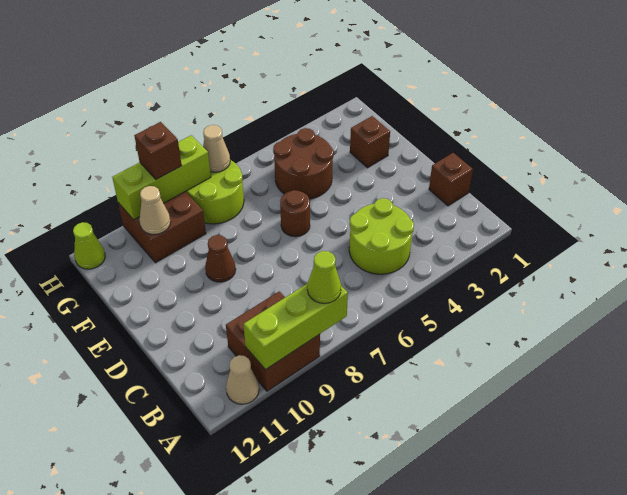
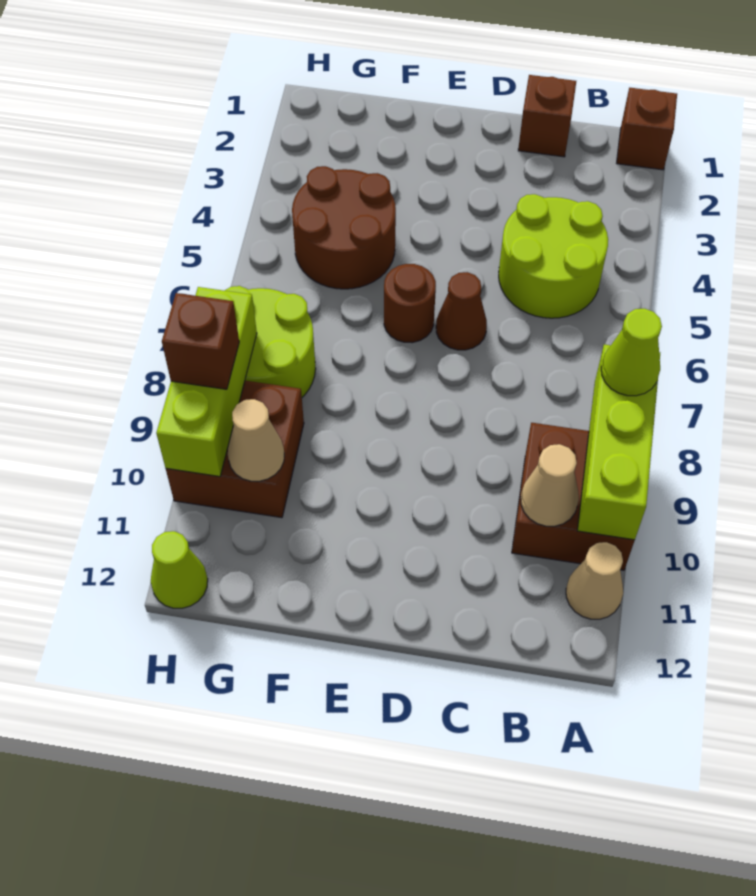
brown cone E9 level 1 -> brown cone D6 level 1
brown brick F2 level 1 -> brown brick A1 level 1
tan cone H7 level 2 -> tan cone B10 level 2

